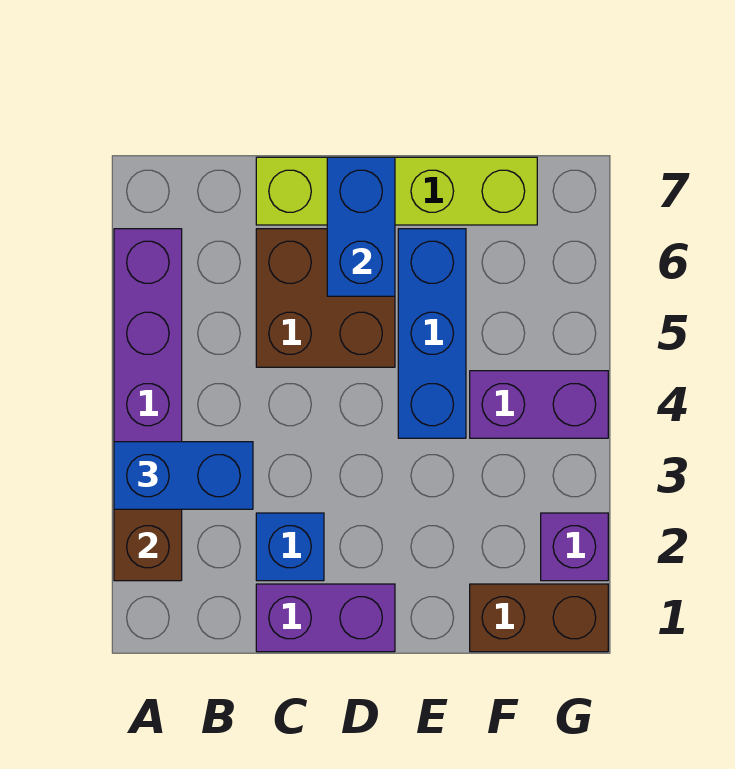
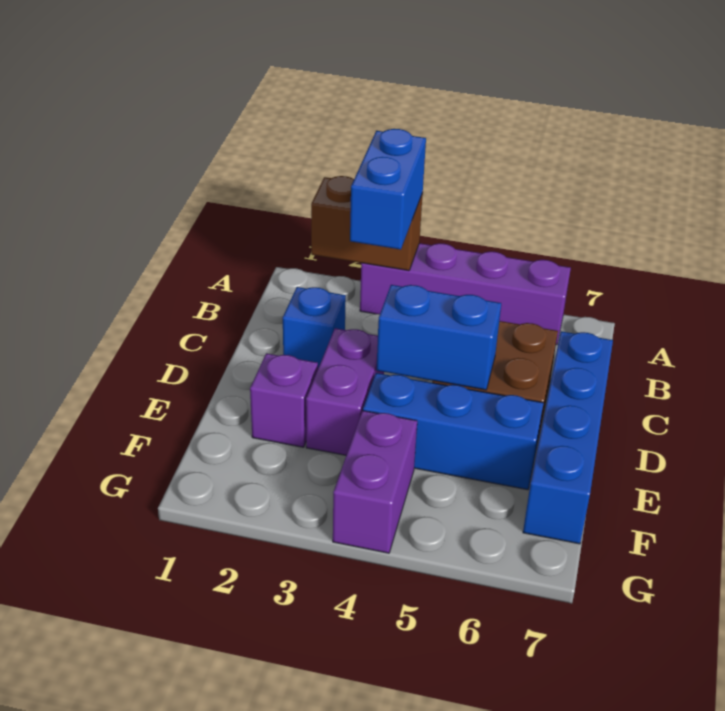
purple brick C1:D1 level 1 -> purple brick D3:E3 level 1
lime brick C7:F7 level 1 -> blue brick C7:F7 level 1
blue brick D6:D7 level 2 -> blue brick D4:D5 level 2
brown brick F1:G1 level 1 -> none
purple brick G2 level 1 -> purple brick E2 level 1

